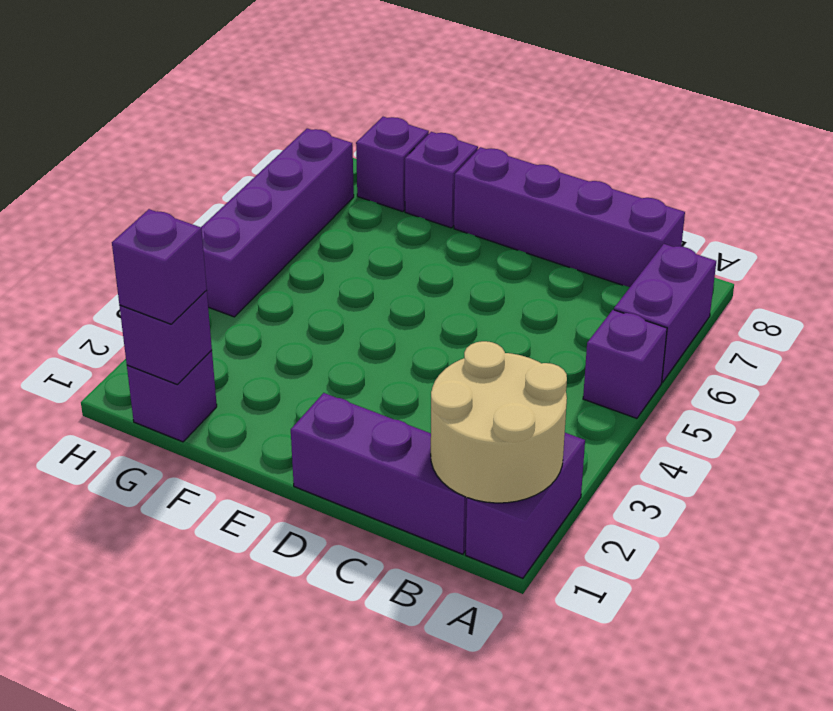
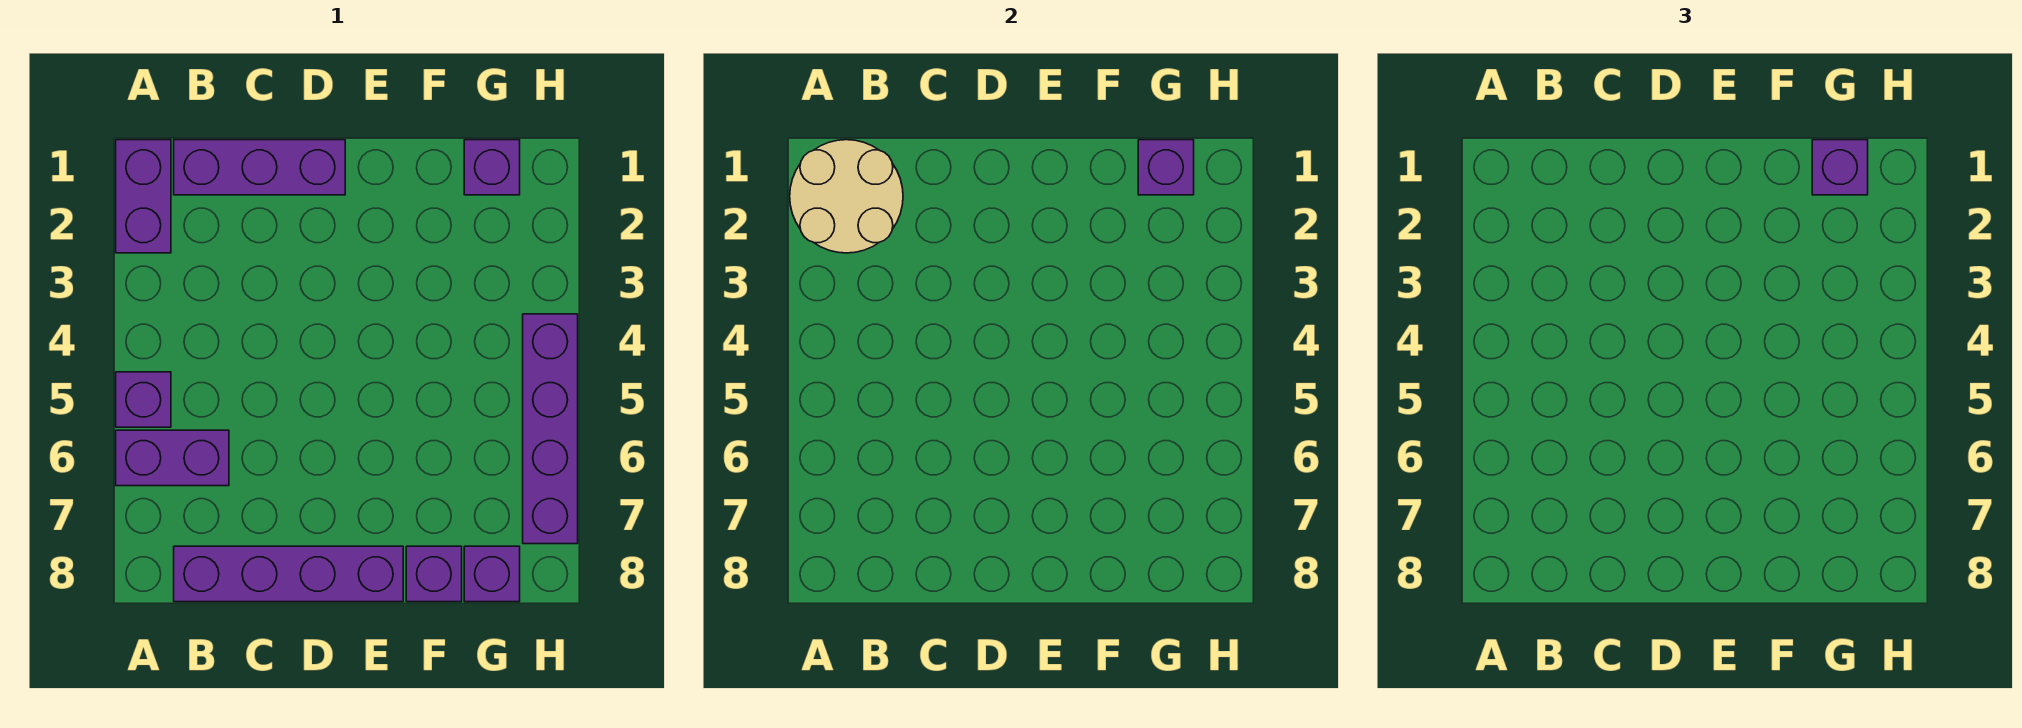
purple brick A6:A7 level 1 -> purple brick A6:B6 level 1

